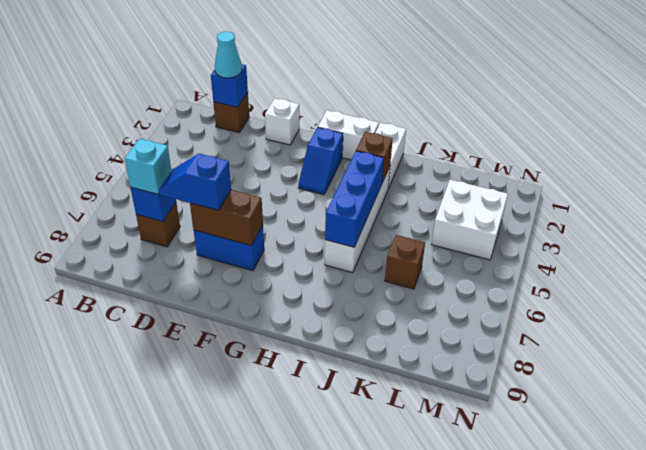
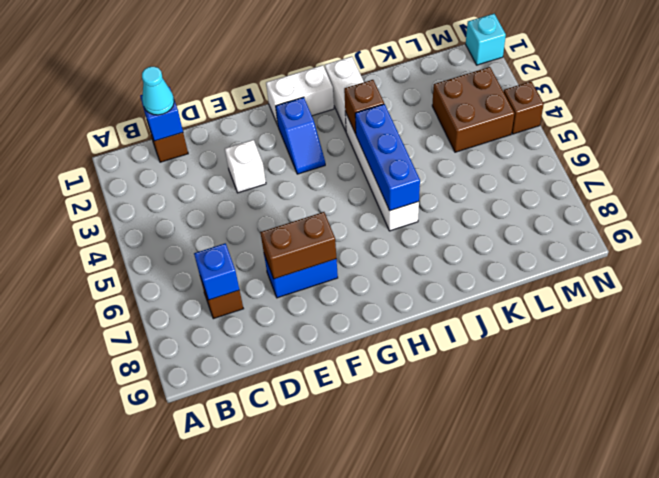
cyan brick C7 level 3 -> cyan brick N1 level 1
blue slope D7:E7 level 3 top E -> none
white brick E1 level 1 -> white brick E3 level 1
brown brick K6 level 1 -> brown brick N4 level 1
white brick L3:M4 level 1 -> brown brick L3:M4 level 1

